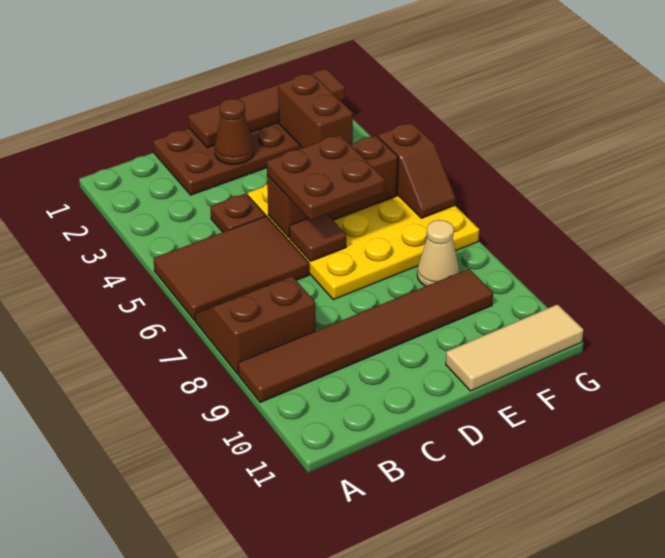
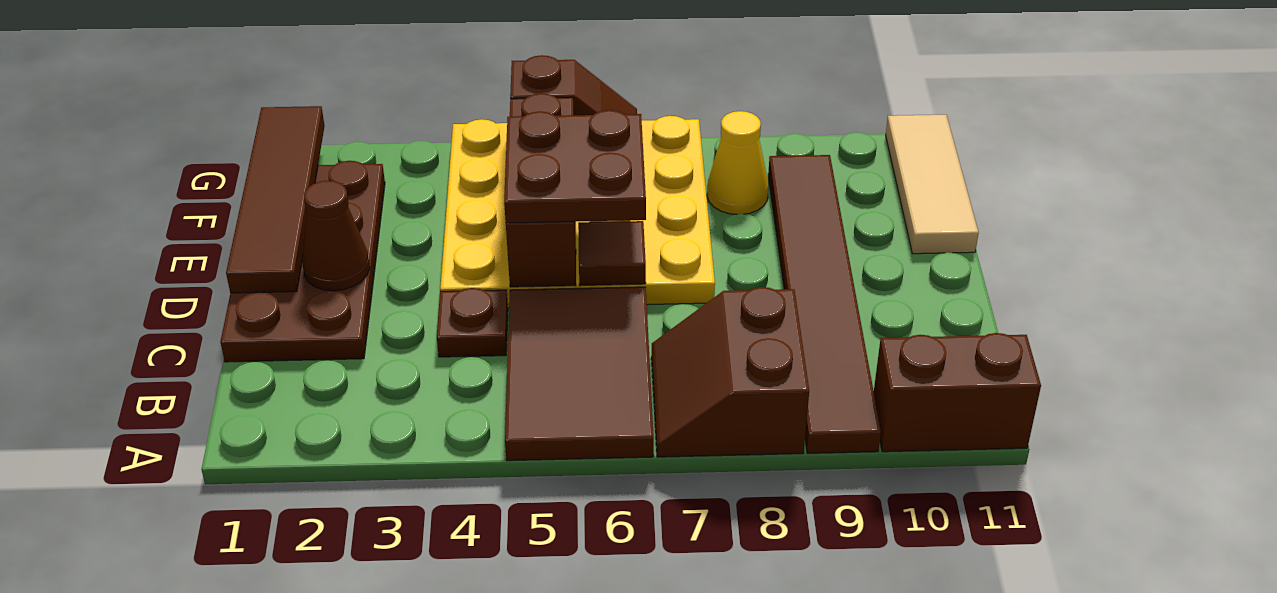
brown brick F2:F3 level 2 -> brown brick A10:A11 level 1
tan cone F8 level 1 -> yellow cone F8 level 1

